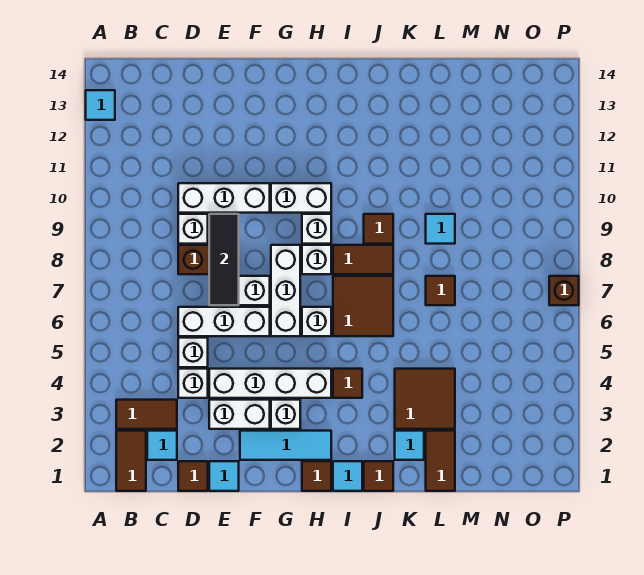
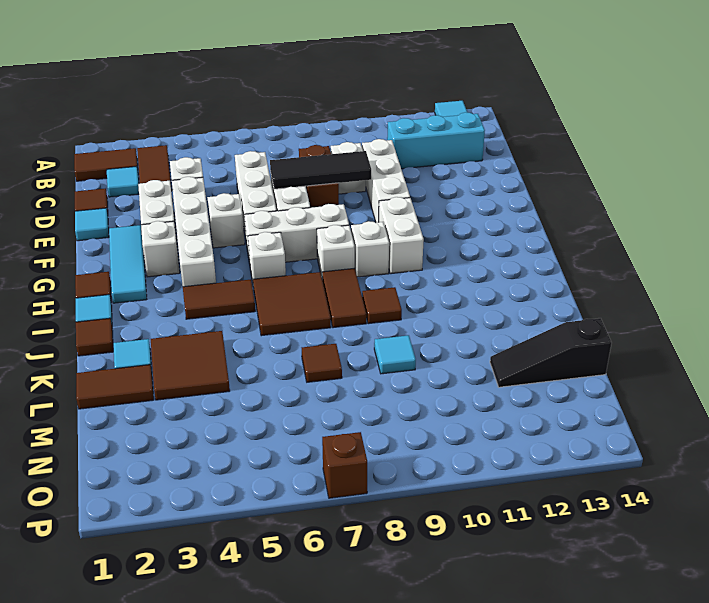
none -> cyan brick C11:C13 level 1
white brick D5 level 1 -> white brick F5 level 1
brown tile I4 level 1 -> brown tile I4:I5 level 1
none -> black slope M12:M14 level 1 top 14

